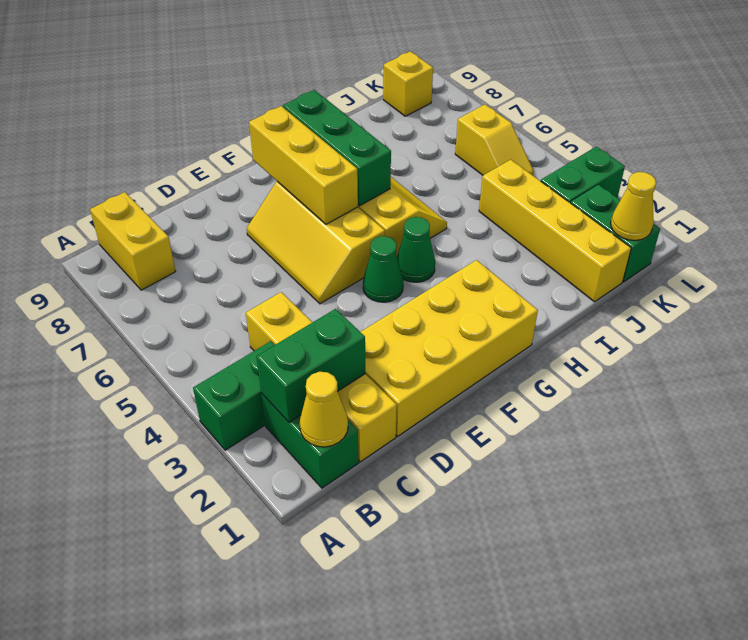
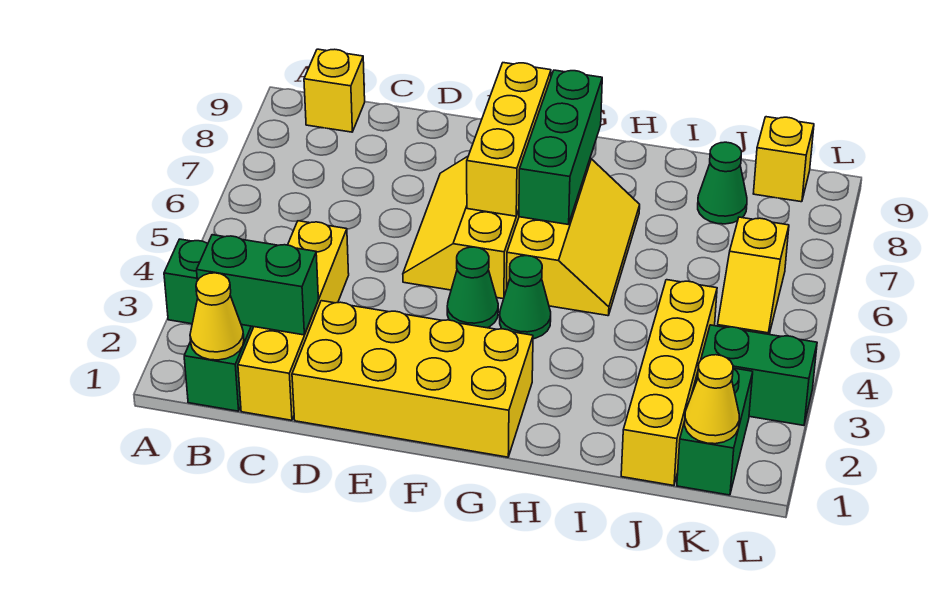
yellow brick B8:B9 level 1 -> yellow brick B9 level 1
none -> green cone J8 level 1

